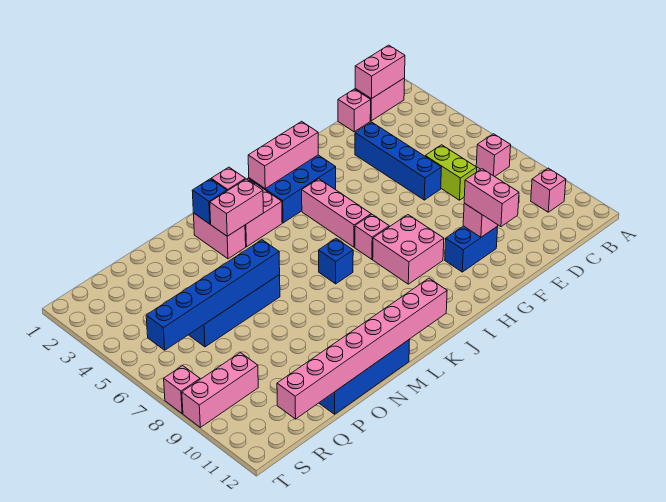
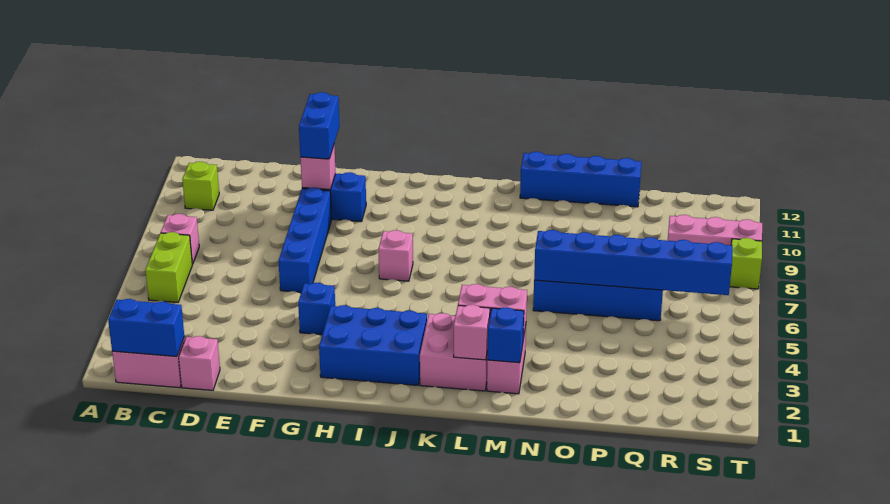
pink brick B1:C1 level 2 -> blue brick B1:C1 level 2
pink brick B10 level 1 -> lime brick B10 level 1
lime brick D6:D7 level 1 -> lime brick B5:B6 level 1
blue brick E3:E6 level 1 -> blue brick F6:F9 level 1
pink brick F10:F11 level 3 -> blue brick F10:F11 level 3
pink brick H2:J2 level 2 -> none
pink brick H8:I9 level 1 -> none
pink brick I4:I6 level 1 -> none
blue brick K7 level 1 -> blue brick G4 level 1
pink brick K12:R12 level 2 -> none
pink brick T8 level 1 -> lime brick T8 level 1

